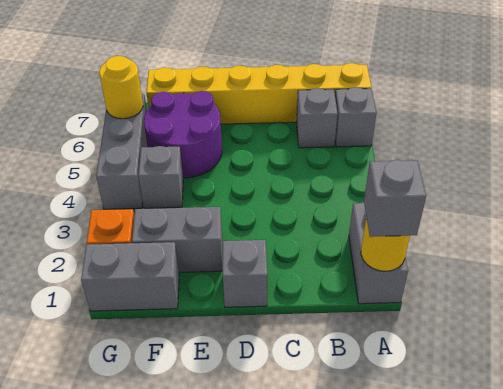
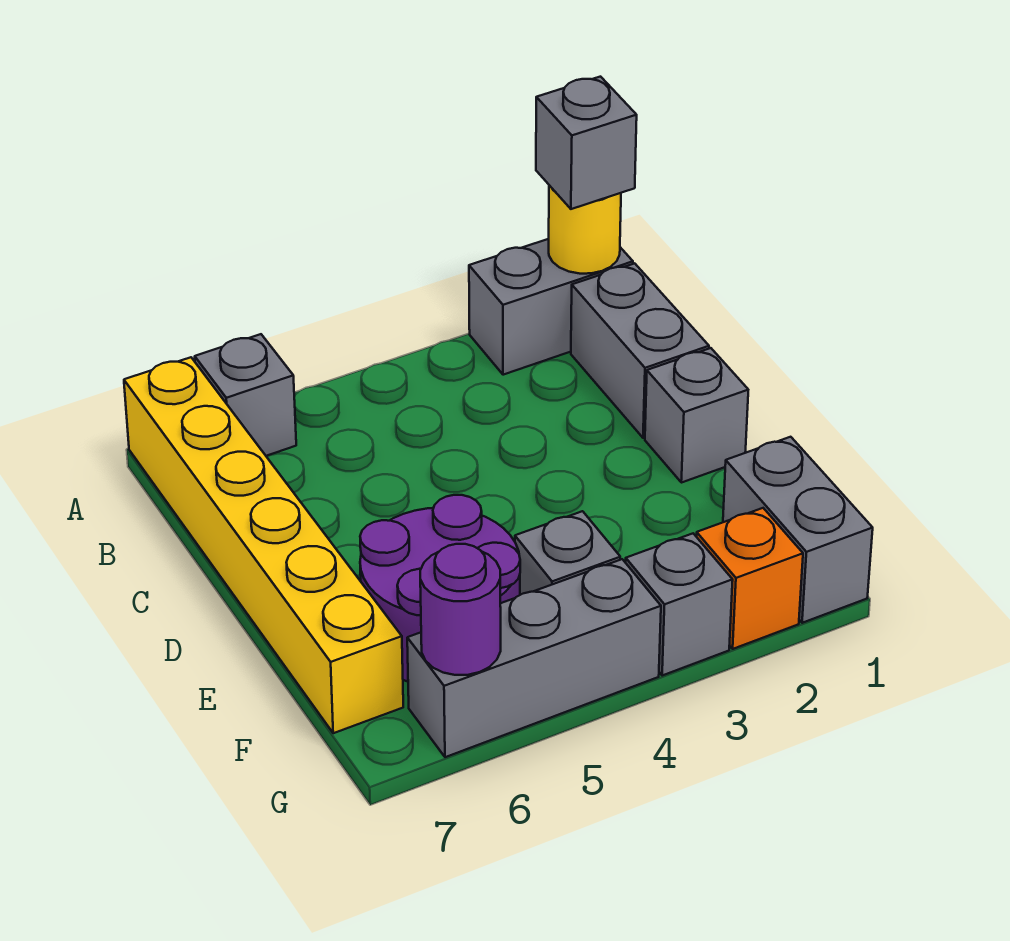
grey brick B6 level 1 -> grey brick G3 level 1
grey brick E2:F2 level 1 -> grey brick B1:C1 level 1
yellow round brick G6 level 2 -> purple round brick G6 level 2

